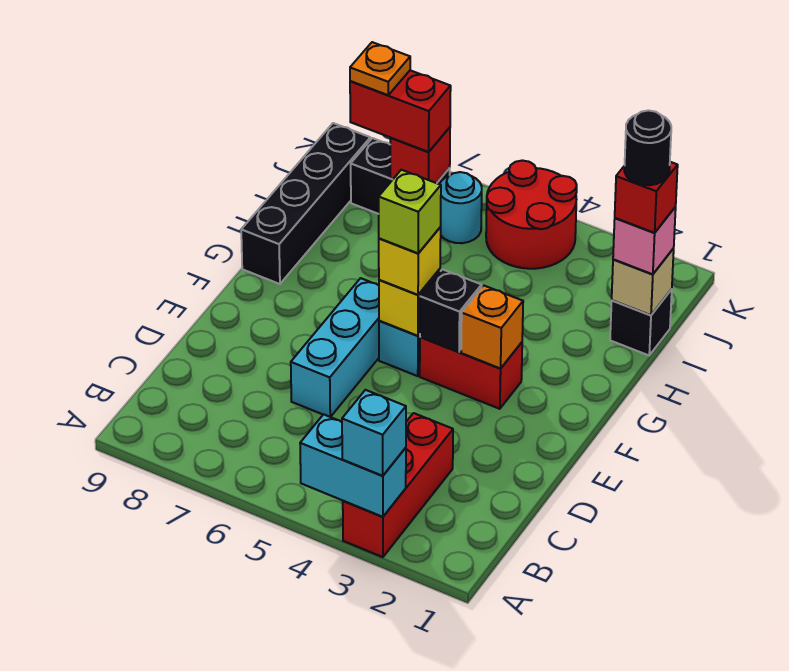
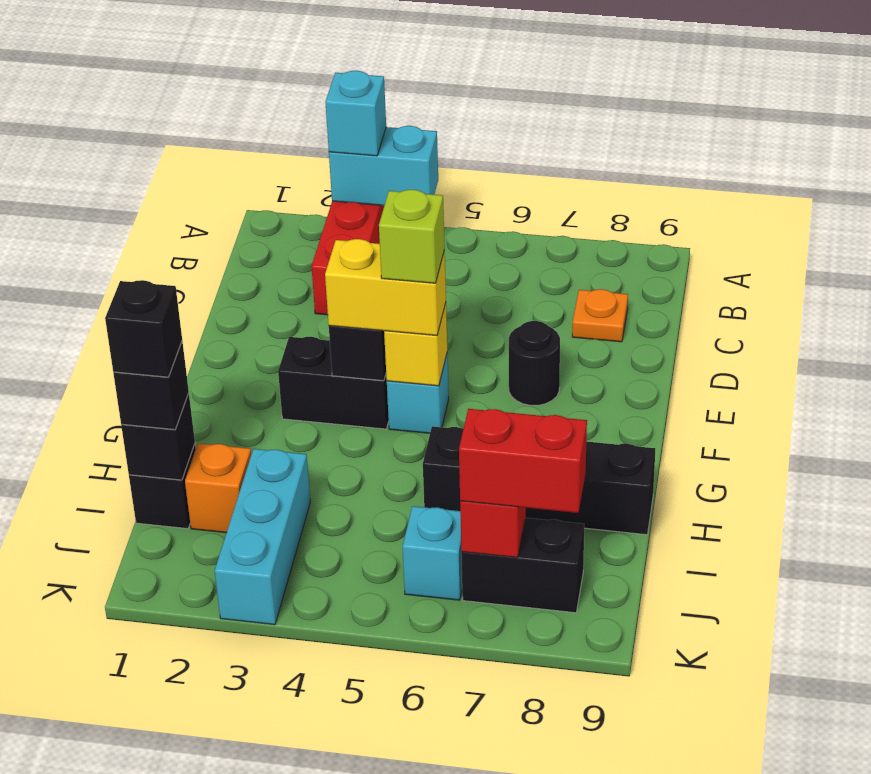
cyan brick D6:F6 level 1 -> cyan brick I3:K3 level 1
red brick F3:F4 level 1 -> black brick F3:F4 level 1
orange brick F3 level 2 -> orange brick I2 level 1
yellow brick F5 level 3 -> yellow brick F4:F5 level 3
black brick G9:J9 level 1 -> black brick H6:H9 level 1
tan brick I1 level 2 -> black brick I1 level 2
pink brick I1 level 3 -> black brick I1 level 3
red brick I1 level 4 -> black brick I1 level 4
black round brick I1 level 5 -> black round brick E7 level 1
red round brick J4:K5 level 1 -> none
cyan round brick J6 level 1 -> cyan brick J6 level 1
orange plate J8 level 4 -> orange plate C8 level 1

